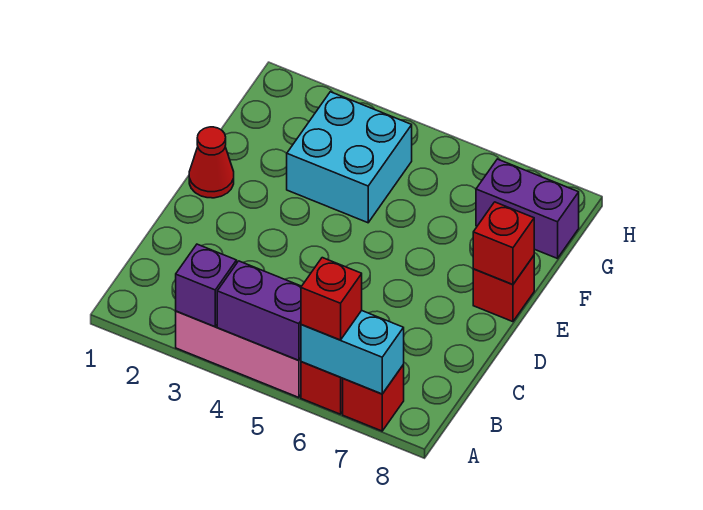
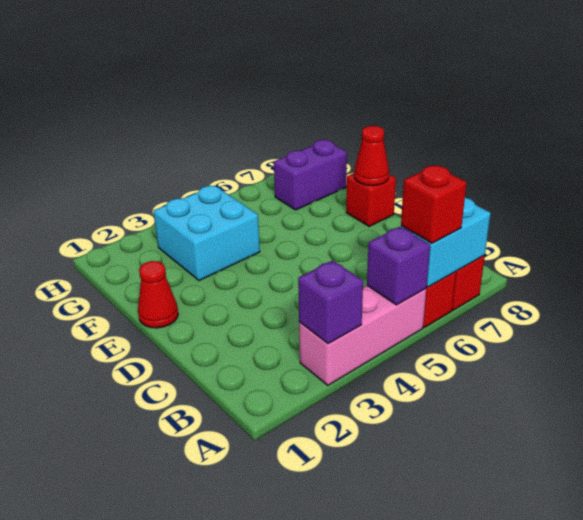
purple brick A4:A5 level 2 -> purple brick A5 level 2
red brick E8 level 2 -> red cone E8 level 2

